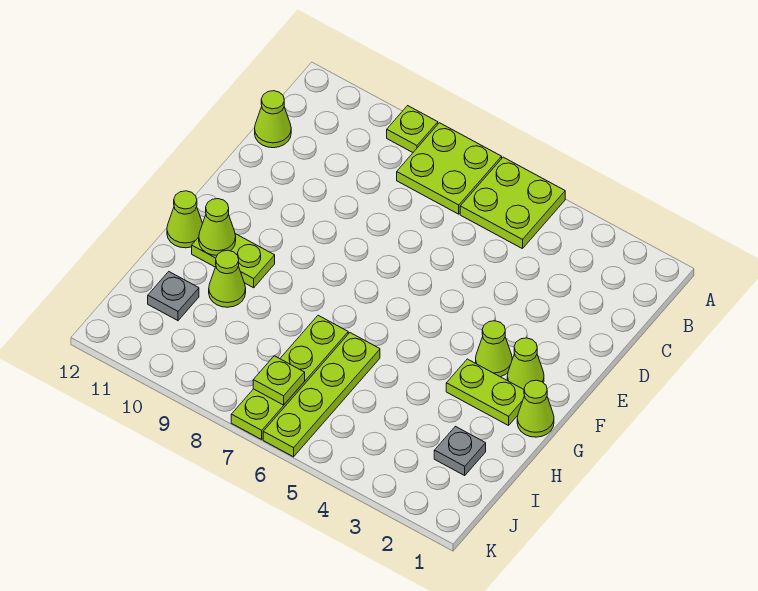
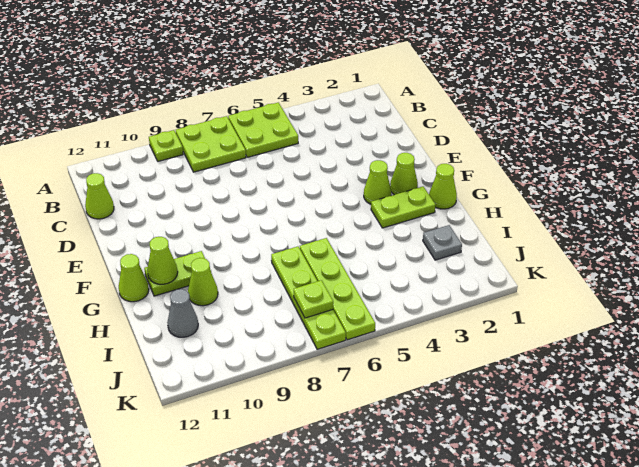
grey plate I11 level 1 -> grey cone I11 level 1

